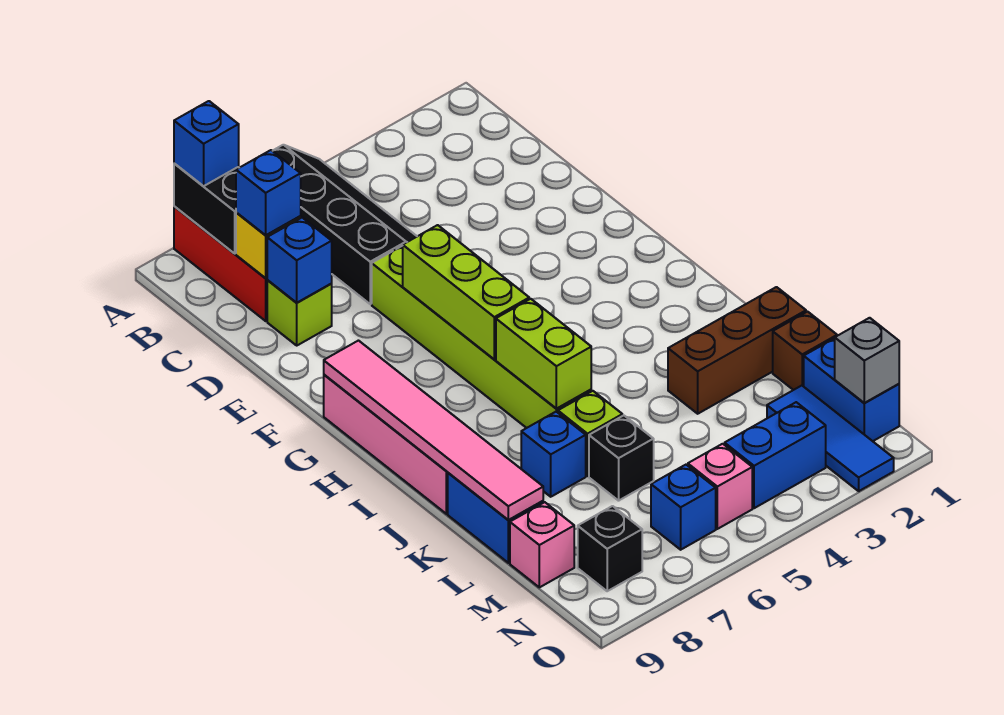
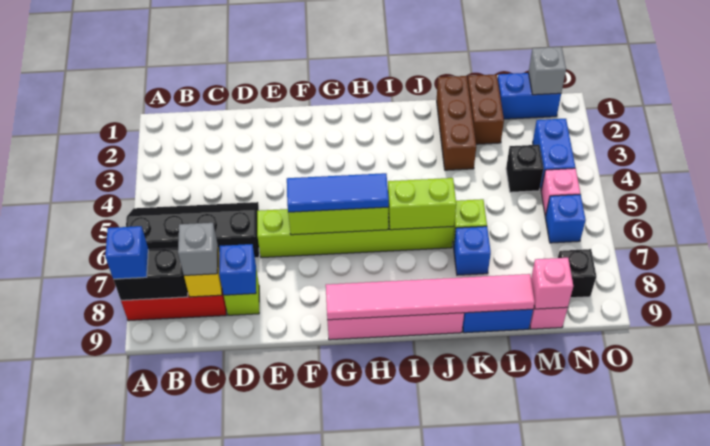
blue brick C8 level 3 -> grey brick C8 level 3
brown brick L1 level 1 -> brown brick L1:L2 level 1
black brick L6 level 1 -> black brick M4 level 1
blue tile M2:O2 level 1 -> blue tile F6:H6 level 3
none -> pink brick M9 level 2

